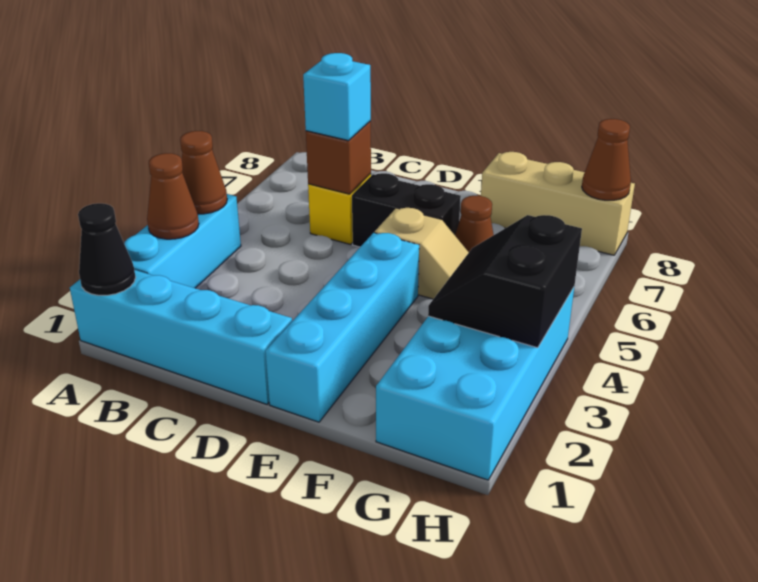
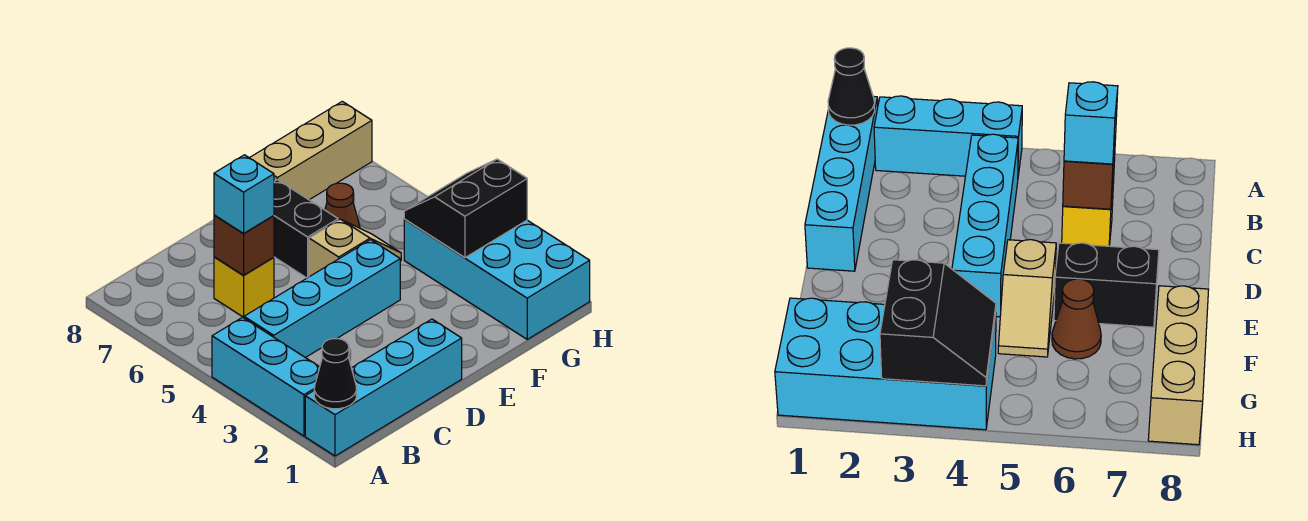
brown cone A3 level 2 -> none
brown cone A4 level 2 -> none
black brick D6:E6 level 1 -> black brick E6:E7 level 1
cyan brick E1:E4 level 1 -> cyan brick B4:E4 level 1
black slope G3:H4 level 2 top H -> black slope G3:H4 level 2 top 3
brown cone H8 level 2 -> none

